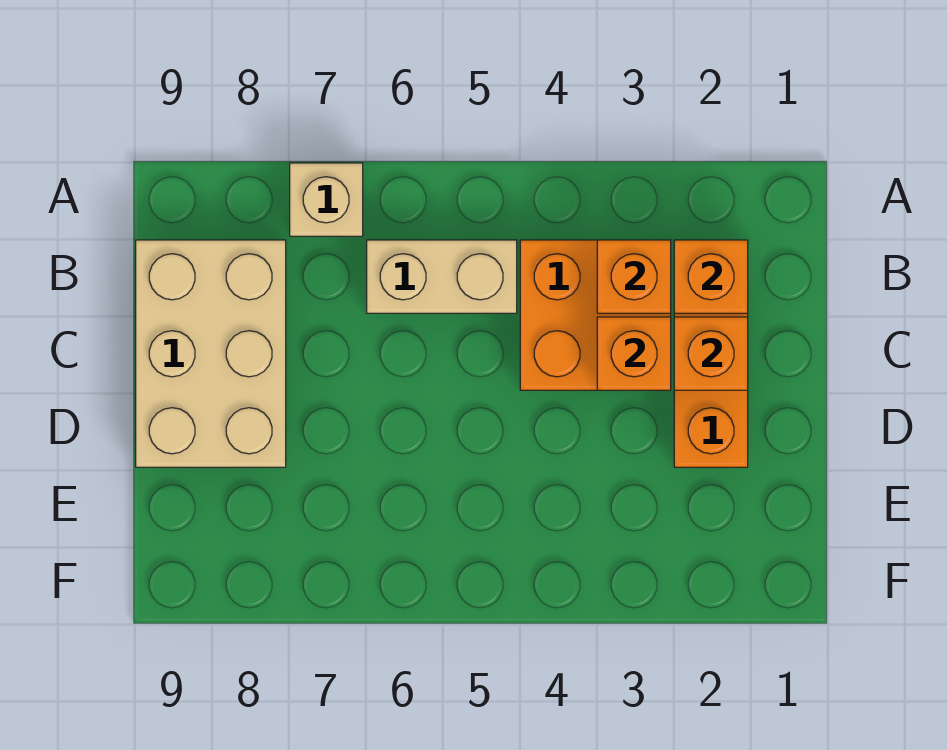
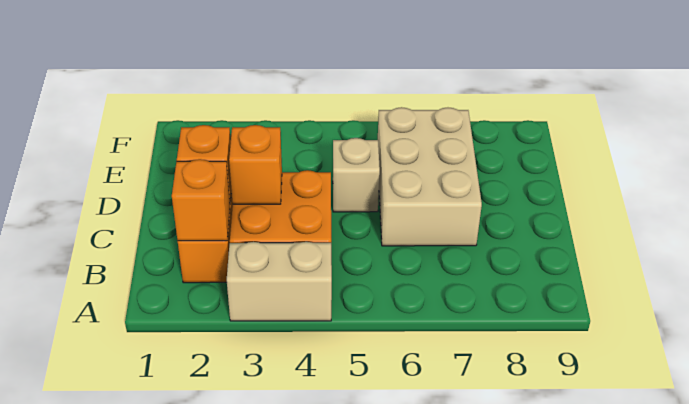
tan brick A7 level 1 -> tan brick D5 level 1
orange brick B3 level 2 -> none
tan brick B5:B6 level 1 -> tan brick A3:A4 level 1
tan brick B8:D9 level 1 -> tan brick C6:E7 level 1

